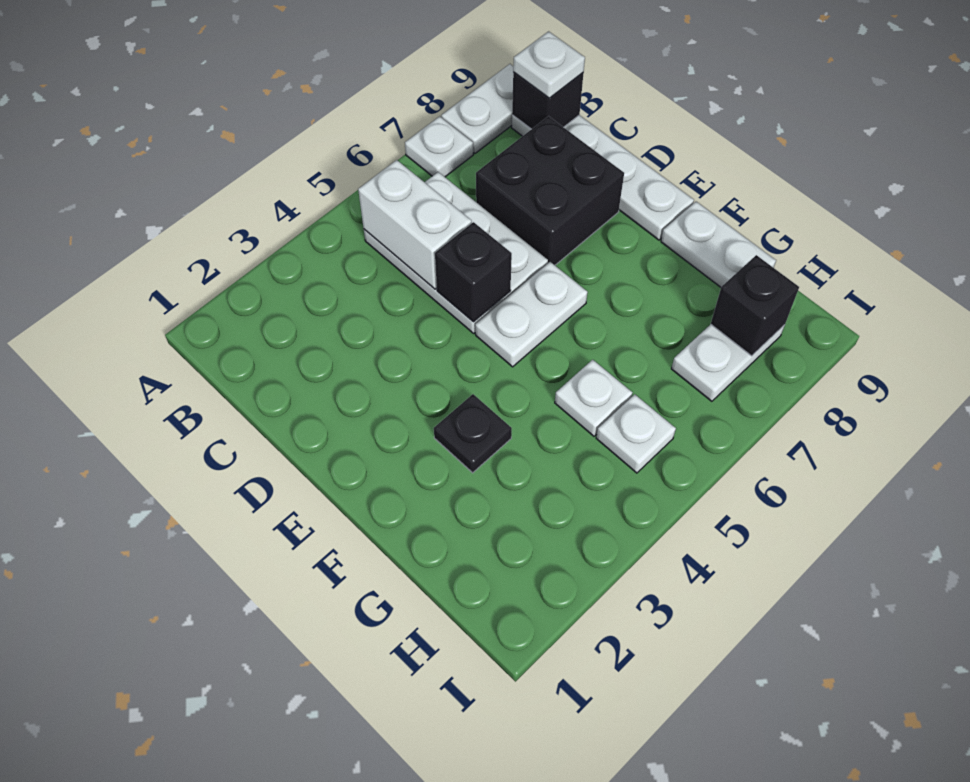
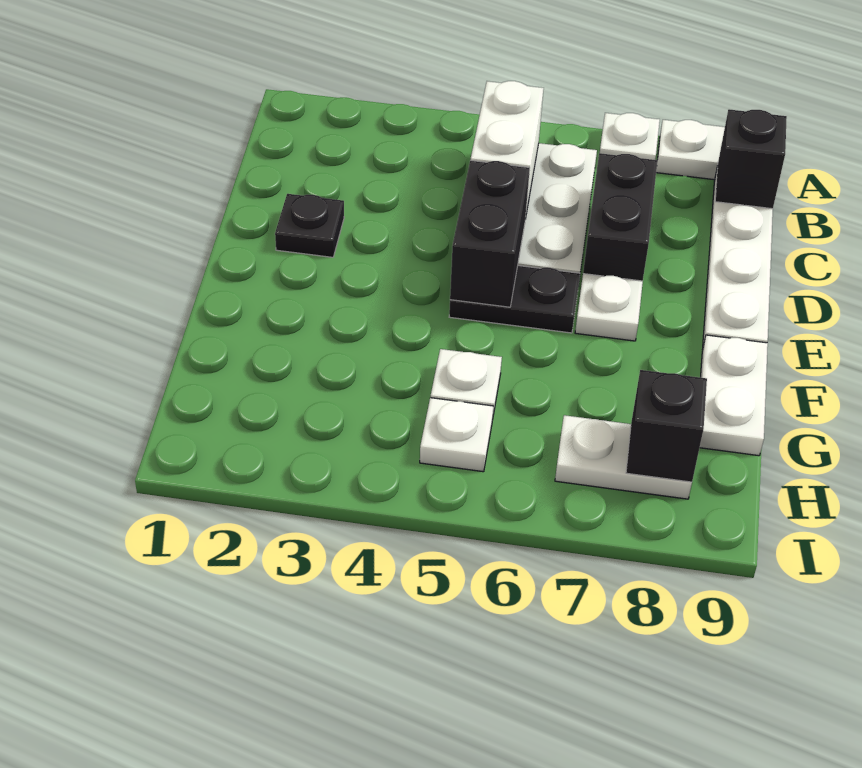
white plate B9 level 3 -> white plate E7 level 1
black brick C7:D8 level 1 -> black brick C7:D7 level 1
black brick D5 level 2 -> black brick D5:E5 level 2
white plate E5:E6 level 1 -> black plate E5:E6 level 1
black plate F3 level 1 -> black plate D2 level 1

